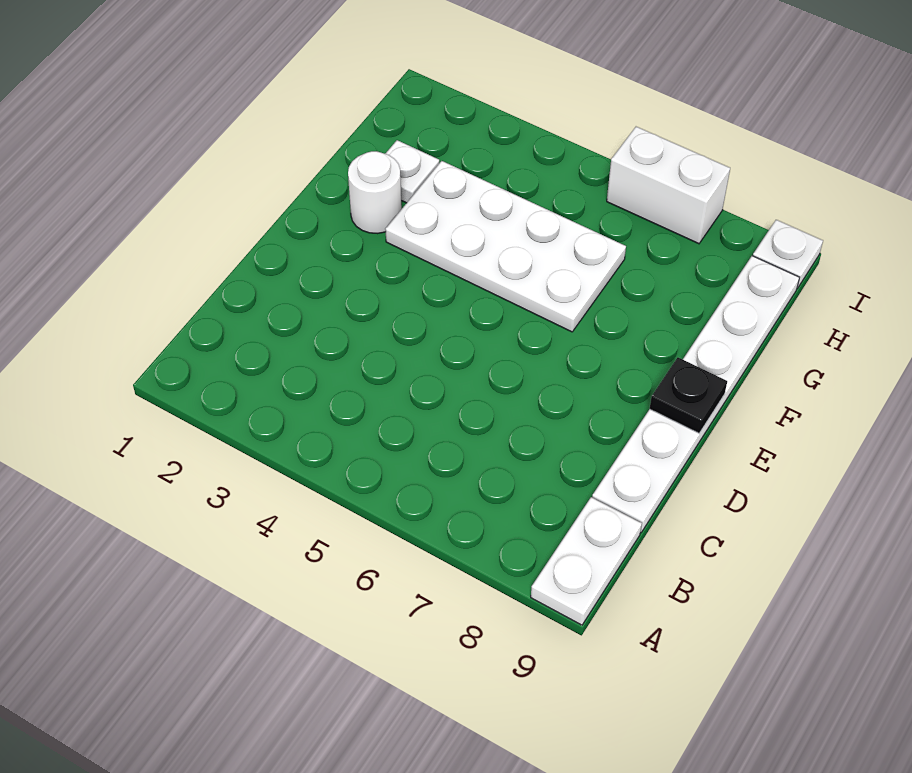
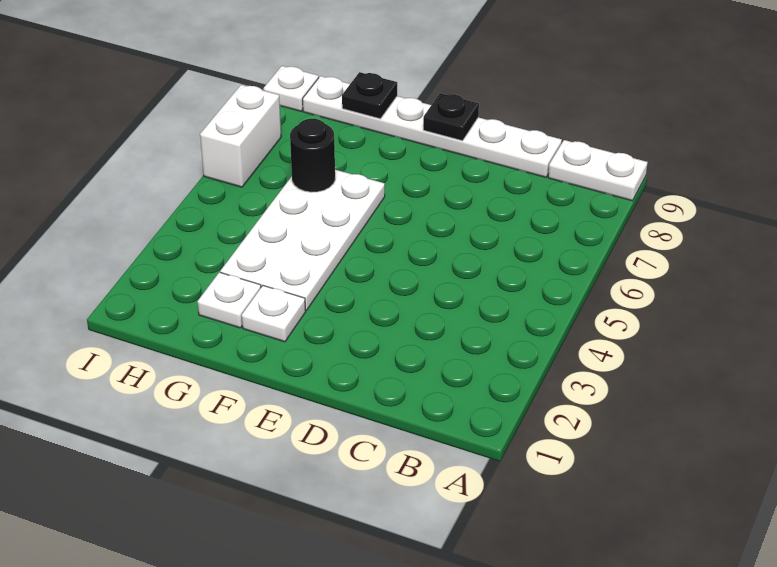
white round brick F2 level 1 -> white plate F2 level 1
none -> black round brick G6 level 2
none -> black plate G9 level 2

